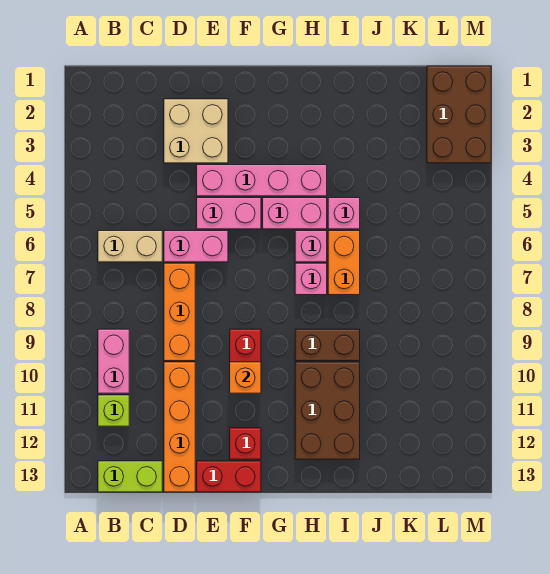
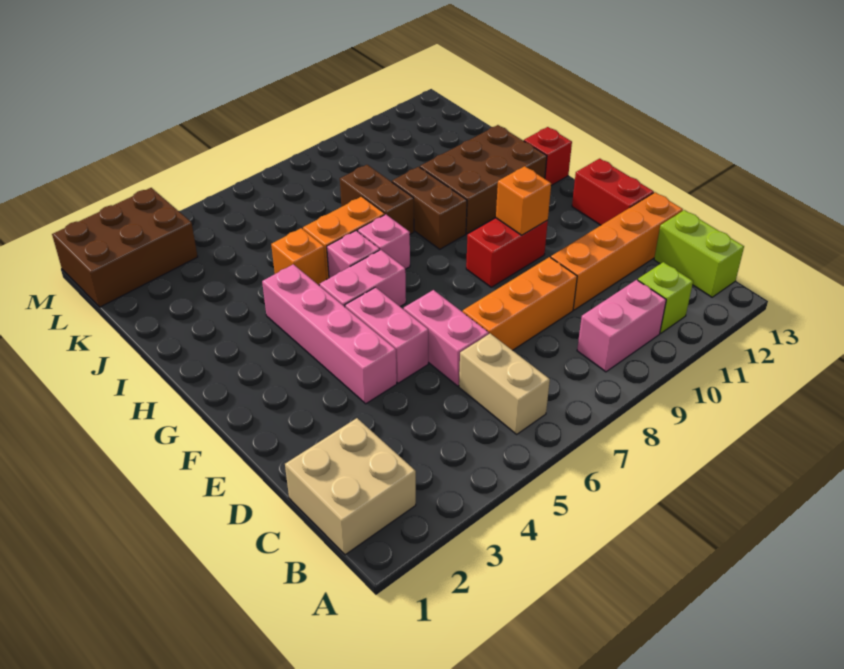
tan brick D2:E3 level 1 -> tan brick B1:C2 level 1
red brick F12 level 1 -> red brick H13 level 1
pink brick G5:H5 level 1 -> pink brick G5:G6 level 1
pink brick I5 level 1 -> orange brick I5 level 1
none -> brown brick I8:J8 level 1

